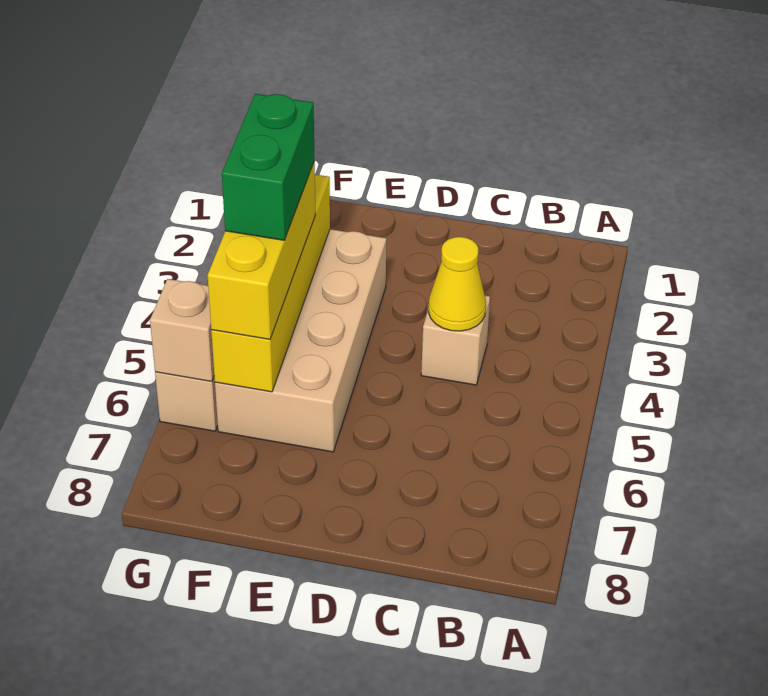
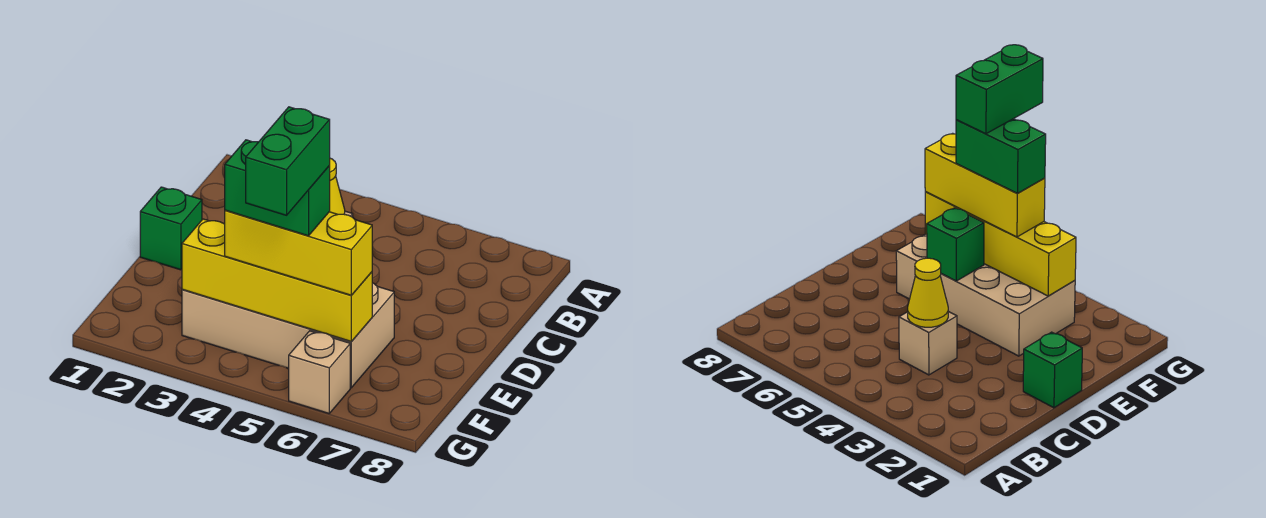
none -> green brick D1 level 1
none -> green brick E5 level 2
none -> green brick F5:G5 level 5
tan brick G6 level 2 -> none

